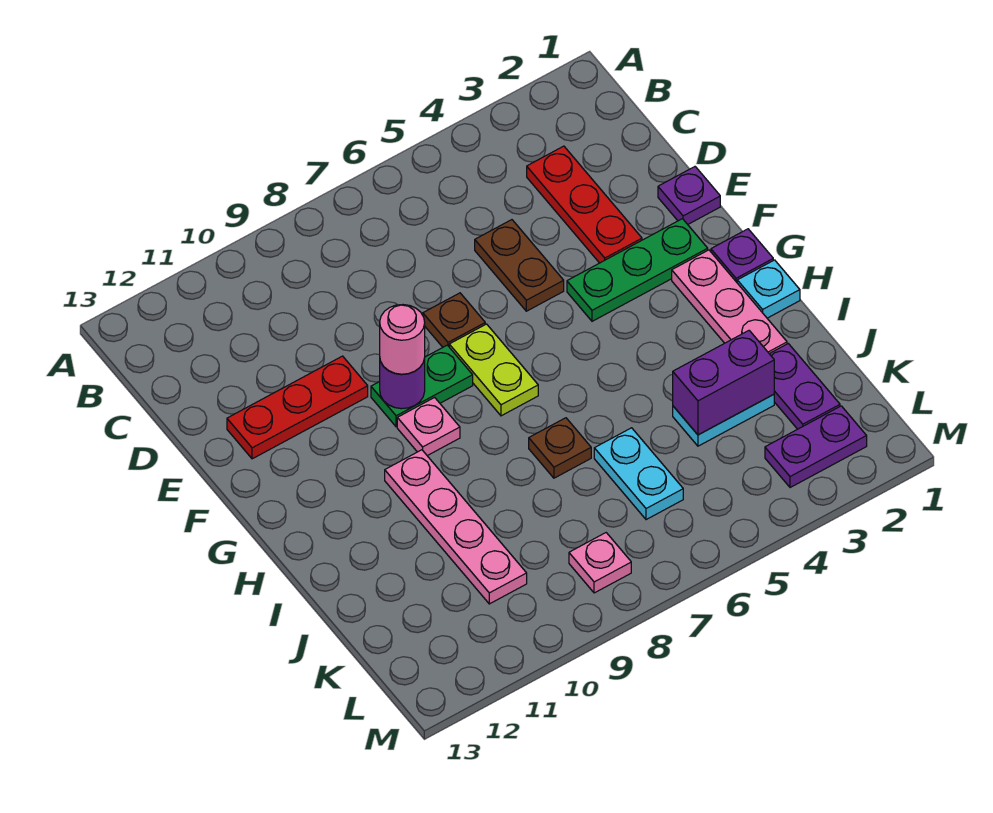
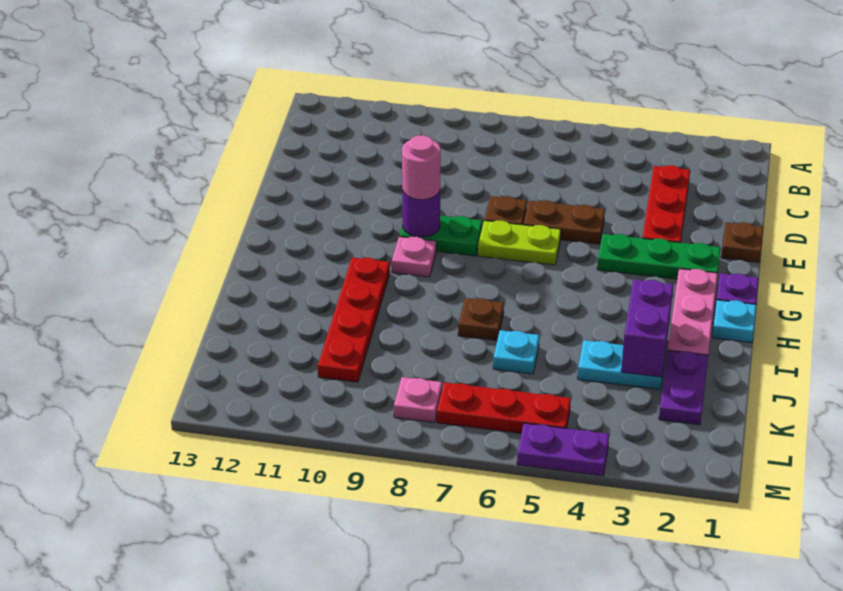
brown plate D5:E5 level 1 -> brown plate E5:E6 level 1
purple plate E1 level 1 -> brown plate E1 level 1
red plate E10:E12 level 1 -> red plate L5:L7 level 1
lime plate F7:G7 level 1 -> lime plate F6:F7 level 1
pink plate H10:K10 level 1 -> red plate H10:K10 level 1
purple brick J3:J4 level 2 -> purple brick I3:J3 level 2
cyan plate J6:K6 level 1 -> cyan plate J6 level 1
purple plate L2:L3 level 1 -> purple plate M4:M5 level 1

